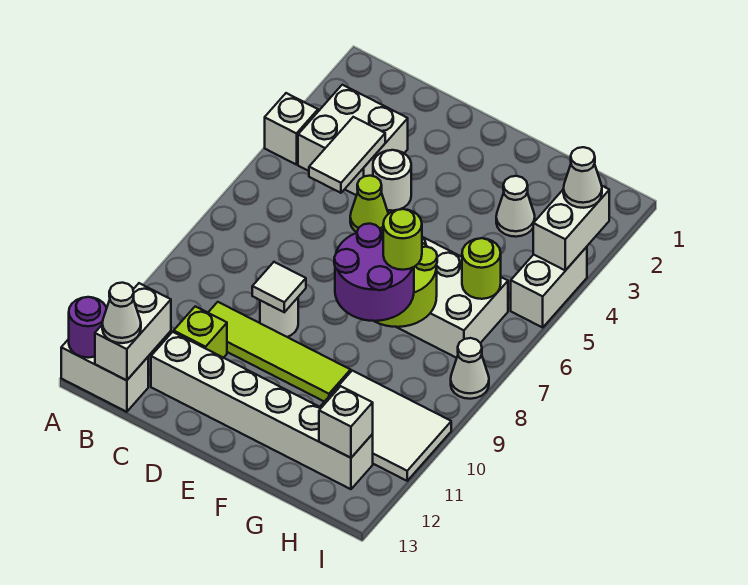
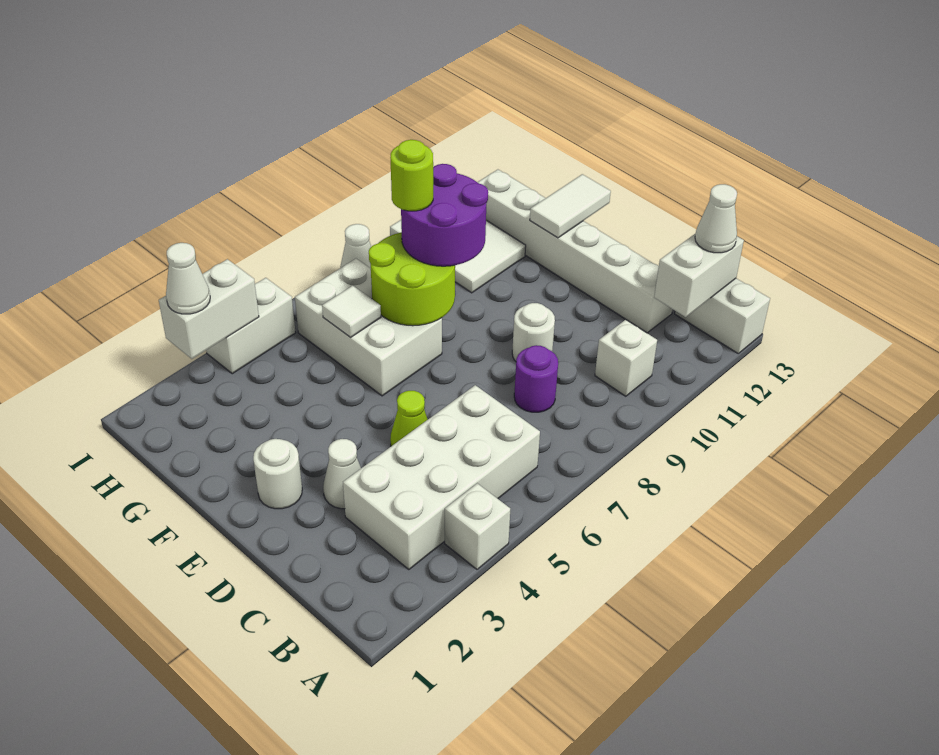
purple round brick A13 level 2 -> purple round brick C8 level 1
white brick B3:C4 level 1 -> white brick B3:C6 level 1
white tile C4:C5 level 2 -> white tile F12:F13 level 2
lime tile C10:F10 level 1 -> none
lime brick C11 level 1 -> none
white round brick D4 level 1 -> white round brick E2 level 1
white tile D9 level 2 -> white tile G6 level 2
white cone G3 level 1 -> white cone D3 level 1
lime round brick H6 level 2 -> none
white brick H12 level 2 -> white brick B10 level 1

